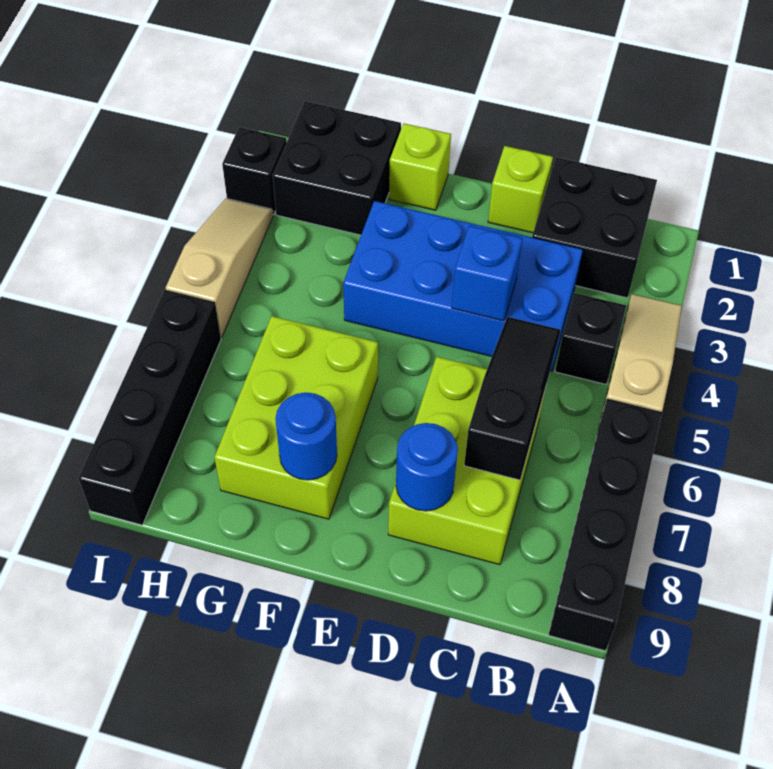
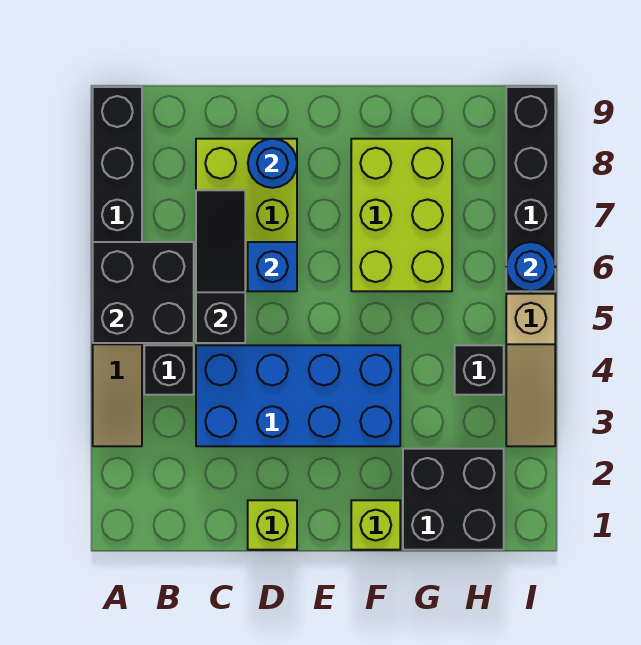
black brick B1:C2 level 1 -> black brick A5:B6 level 2
black slope C5:C7 level 2 top 7 -> black slope C5:C7 level 2 top 5
blue brick D4 level 2 -> blue brick D6 level 2
blue round brick F8 level 2 -> blue round brick I6 level 2
black brick I2 level 1 -> black brick H4 level 1

